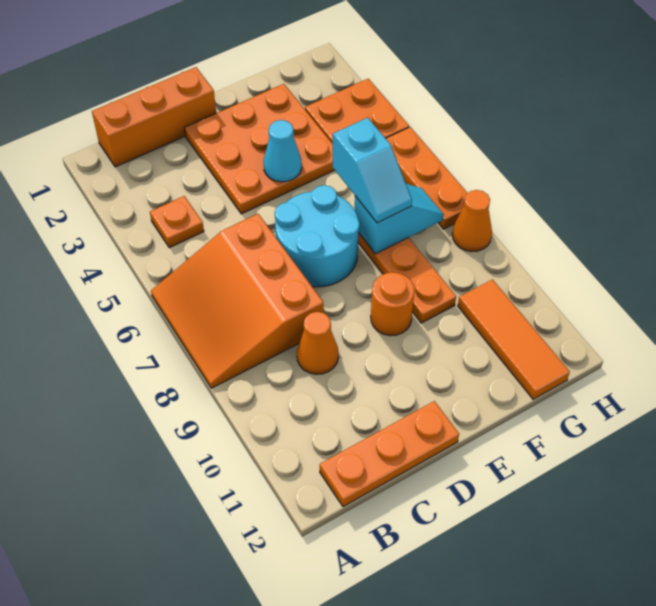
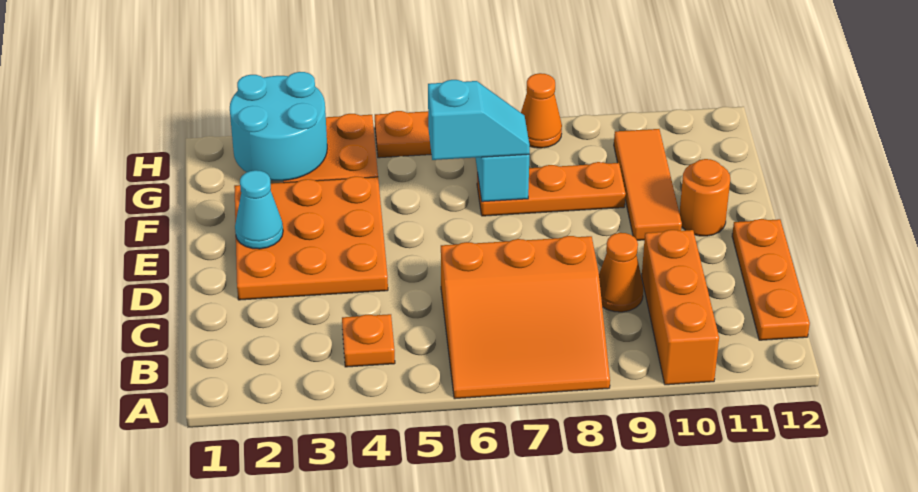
orange brick B1:D1 level 1 -> orange brick A10:C10 level 1
cyan round brick D6:E7 level 1 -> cyan round brick G2:H3 level 2
cyan cone E4 level 2 -> cyan cone E2 level 2
orange round brick E9 level 1 -> orange round brick E11 level 1
orange tile G10:G12 level 1 -> orange tile E10:G10 level 1

